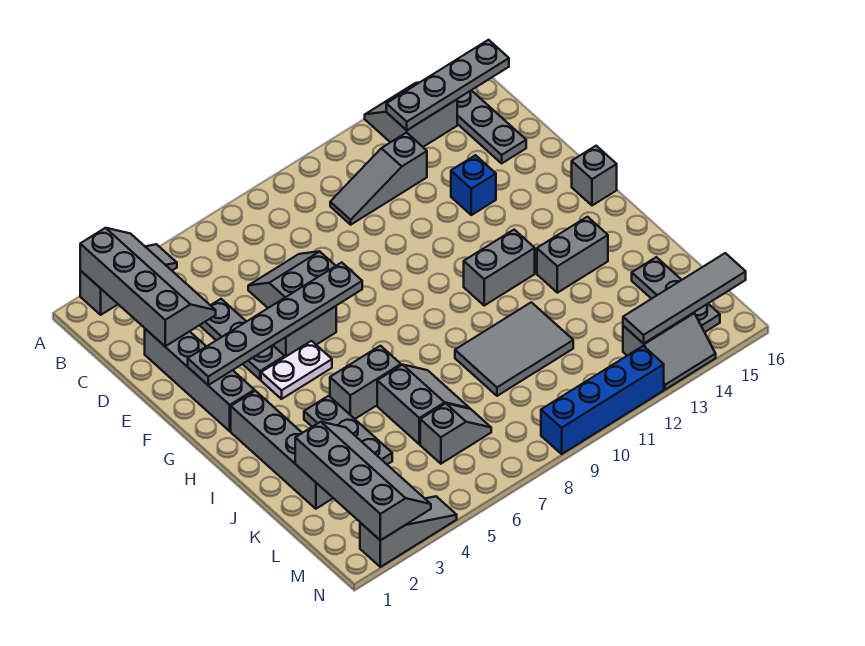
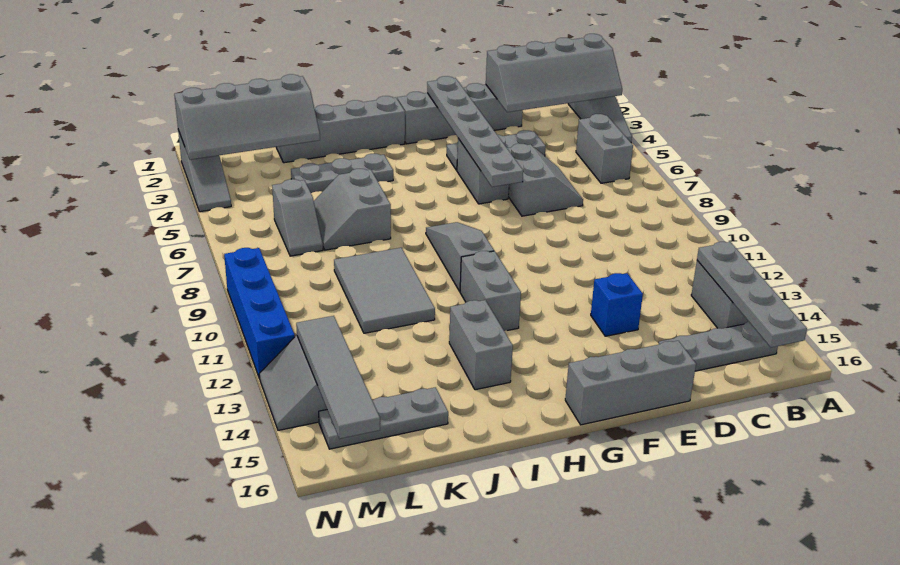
grey slope C10:C12 level 1 top 12 -> grey slope H8:H10 level 1 top 10
white plate G4:G5 level 1 -> none
grey brick G16 level 1 -> grey brick E16:G16 level 1
grey brick I5:I6 level 1 -> grey brick B5:B6 level 1
grey slope J6:K7 level 1 top 6 -> grey slope J6:K7 level 1 top J

